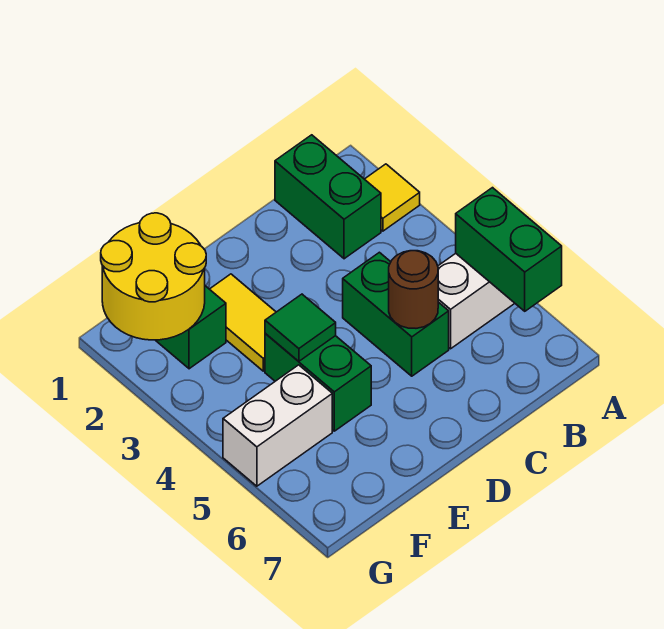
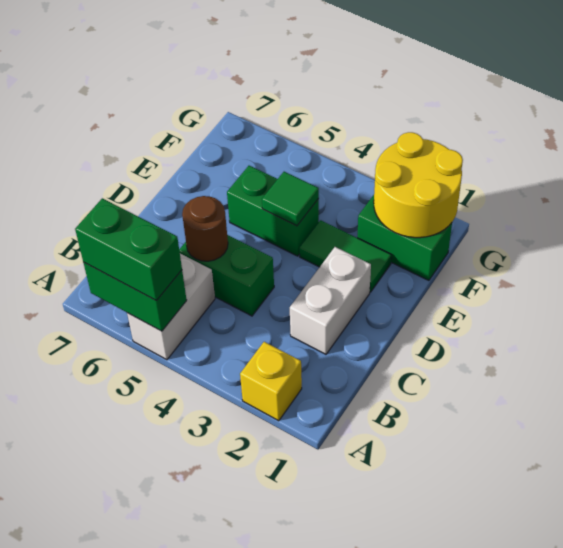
yellow tile A2 level 1 -> yellow brick A2 level 1
green brick B1:B2 level 1 -> green brick A5:A6 level 3
yellow tile E2:E3 level 1 -> green tile E2:E3 level 1
white brick F5:G5 level 1 -> white brick C2:D2 level 1

